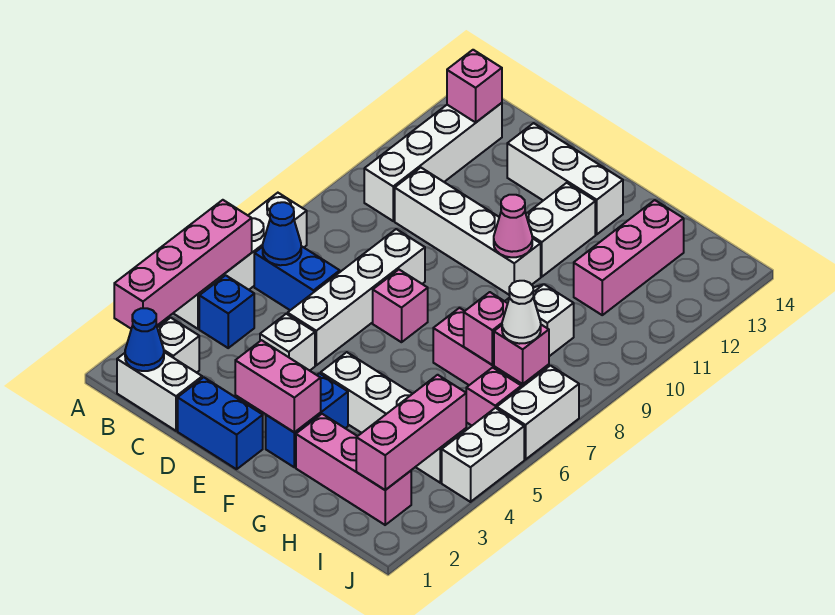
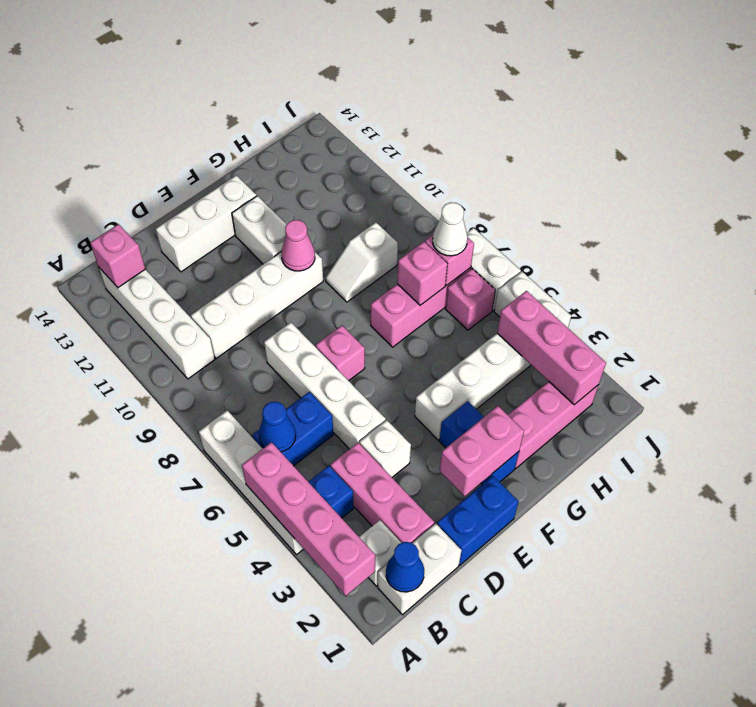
pink brick H11:H13 level 1 -> pink brick C2:C4 level 1

